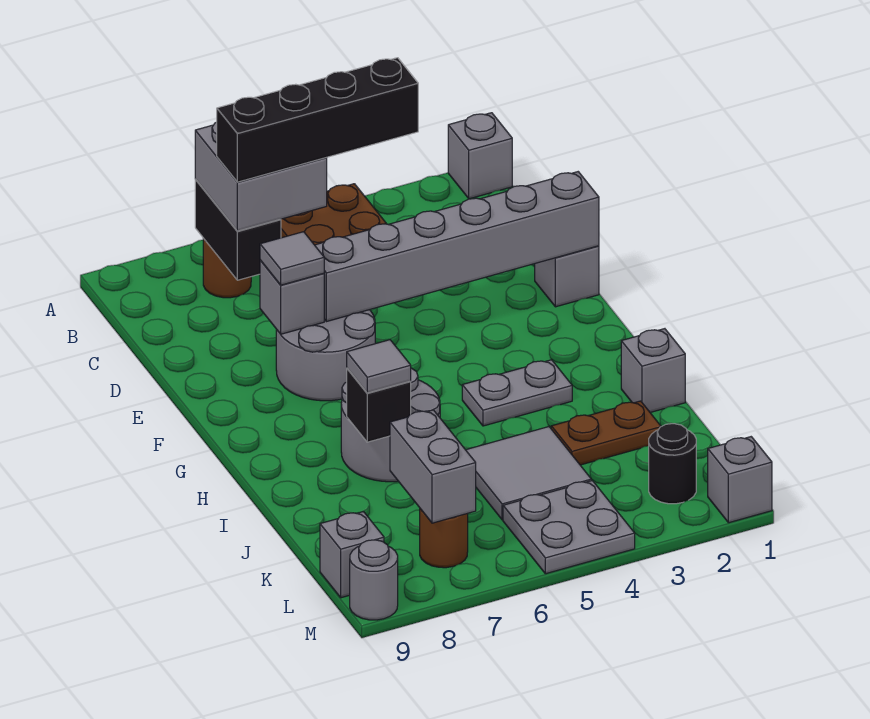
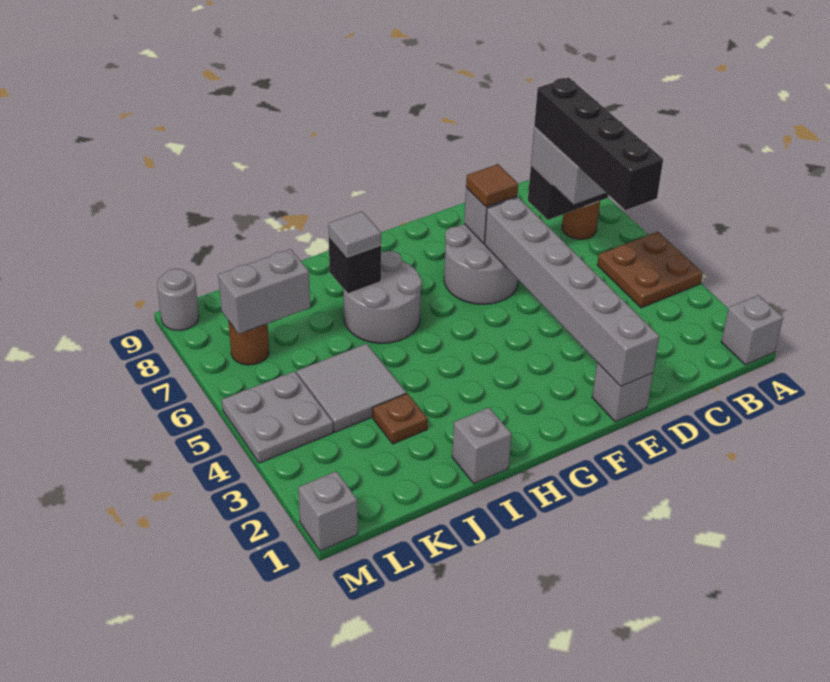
grey tile E7 level 3 -> brown tile E7 level 3
grey plate H3:H4 level 1 -> none
brown plate J2:J3 level 1 -> brown plate J3 level 1
black round brick L2 level 1 -> none
grey brick L9 level 1 -> none

